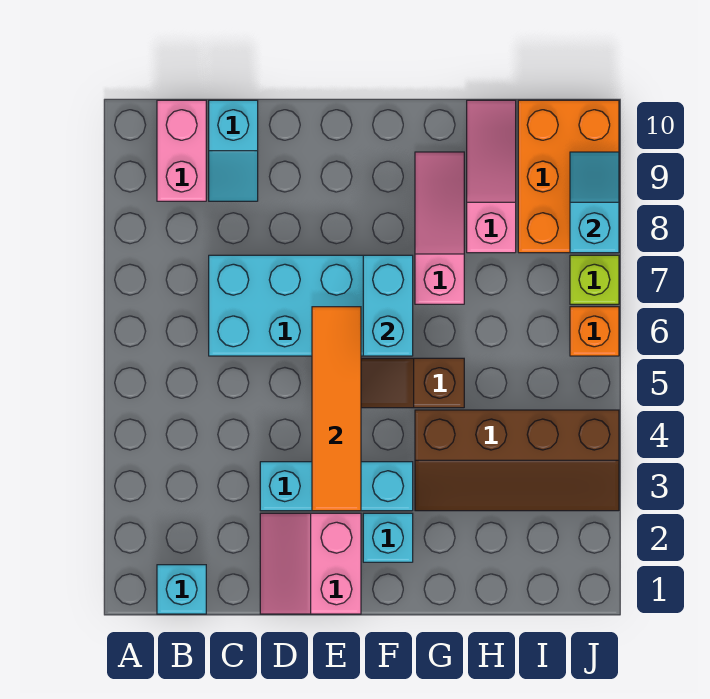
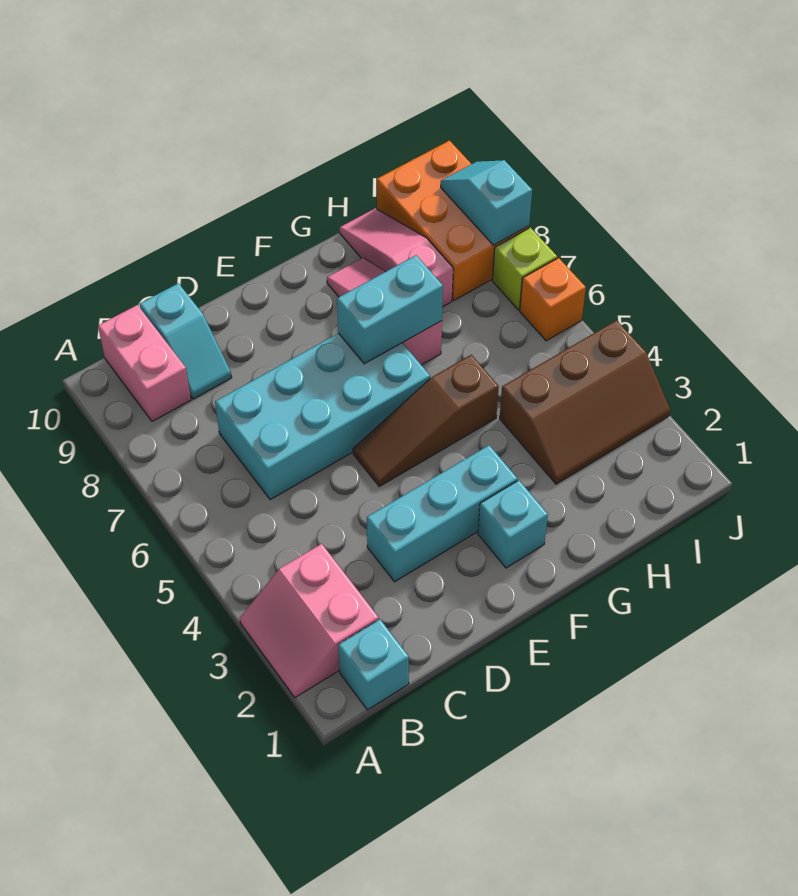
pink slope D1:E2 level 1 top E -> pink slope A2:B3 level 1 top B
orange tile E3:E6 level 2 -> none
cyan brick F6:F7 level 2 -> cyan brick F7:G7 level 2
brown slope G3:J4 level 1 top 4 -> brown slope H3:J4 level 1 top 4

